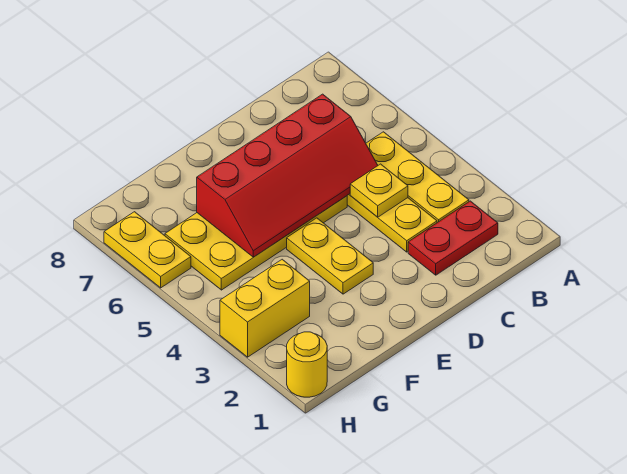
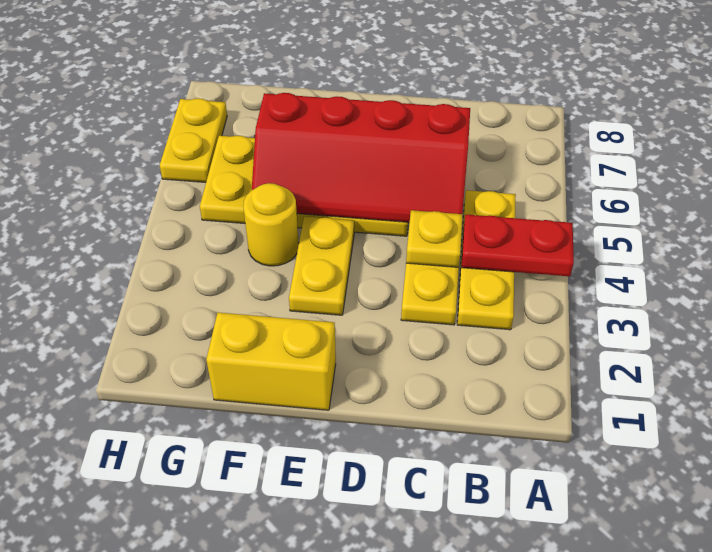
red plate B2:C2 level 1 -> red plate A4:B4 level 2
yellow brick G3:H3 level 1 -> yellow brick E1:F1 level 1
yellow round brick H1 level 1 -> yellow round brick F4 level 1

